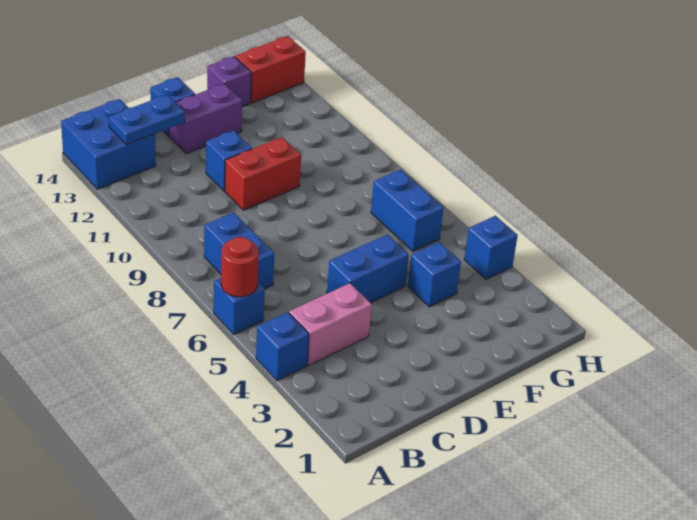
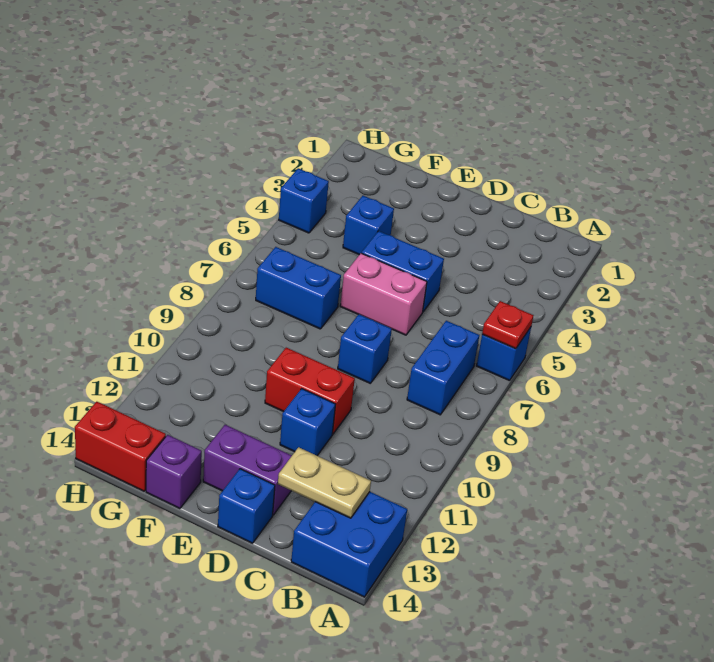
blue brick A4 level 1 -> blue brick D8 level 1
red round brick A6 level 2 -> red plate A6 level 2
pink brick B4:C4 level 1 -> pink brick D6:E6 level 1
blue plate B13:C13 level 2 -> tan plate B13:C13 level 2
blue brick G6:G7 level 1 -> blue brick F7:G7 level 1

